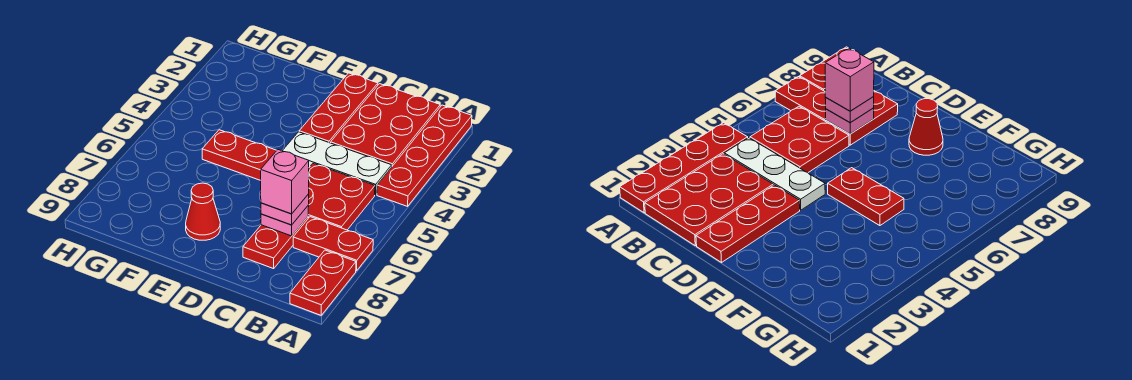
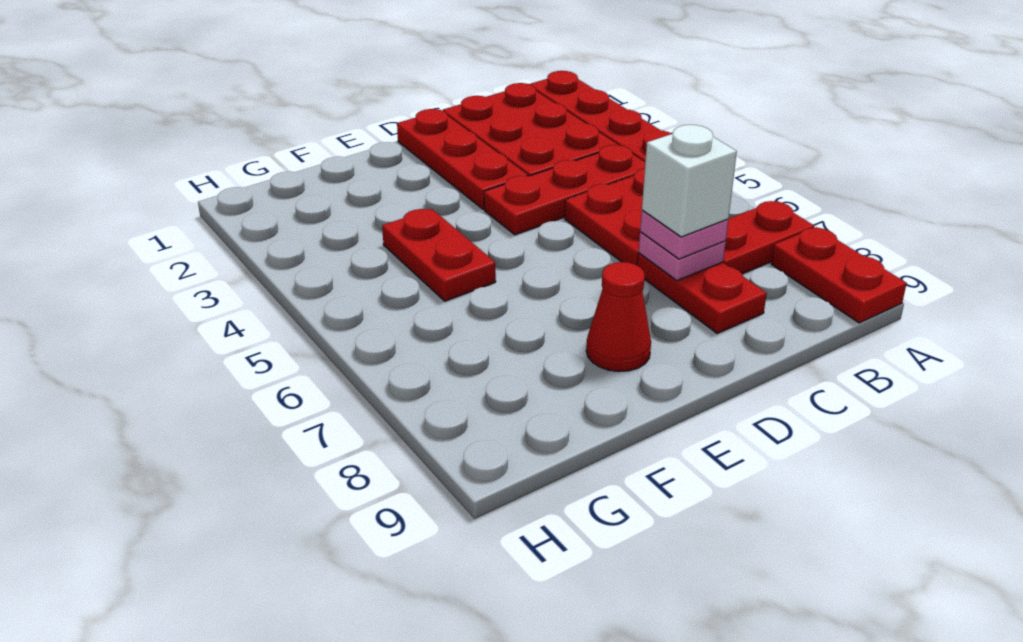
white plate B4:D4 level 1 -> red plate B4:D4 level 1
pink brick C7 level 4 -> white brick C7 level 4
red plate E5:F5 level 1 -> red plate F4:F5 level 1

